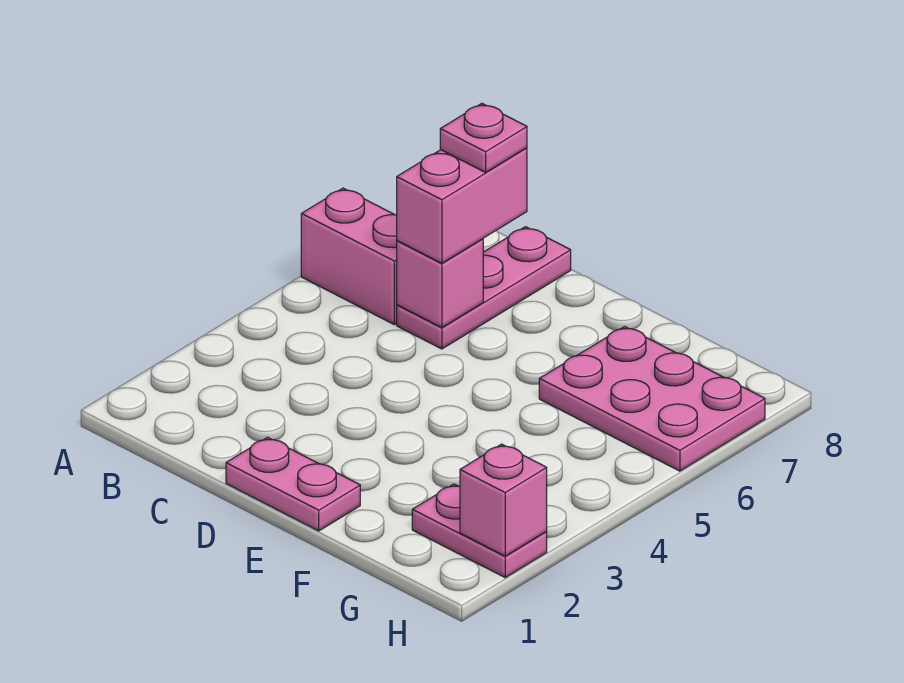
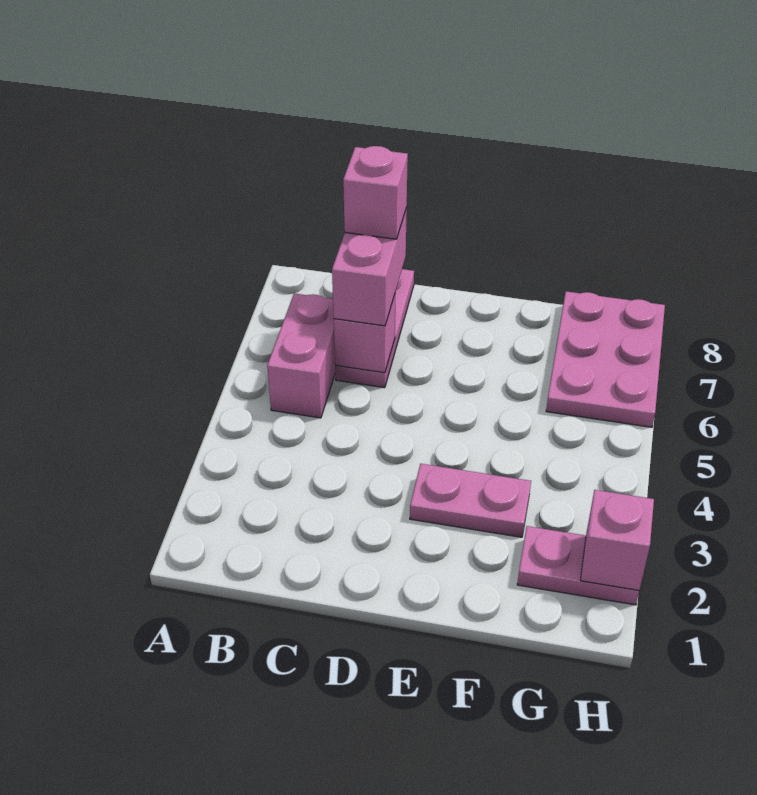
pink brick A6:B6 level 1 -> pink brick B5:B6 level 1
pink plate C7 level 4 -> pink brick C7 level 4
pink plate D1:E1 level 1 -> pink plate E3:F3 level 1
pink plate F6:H7 level 1 -> pink plate G6:H8 level 1

